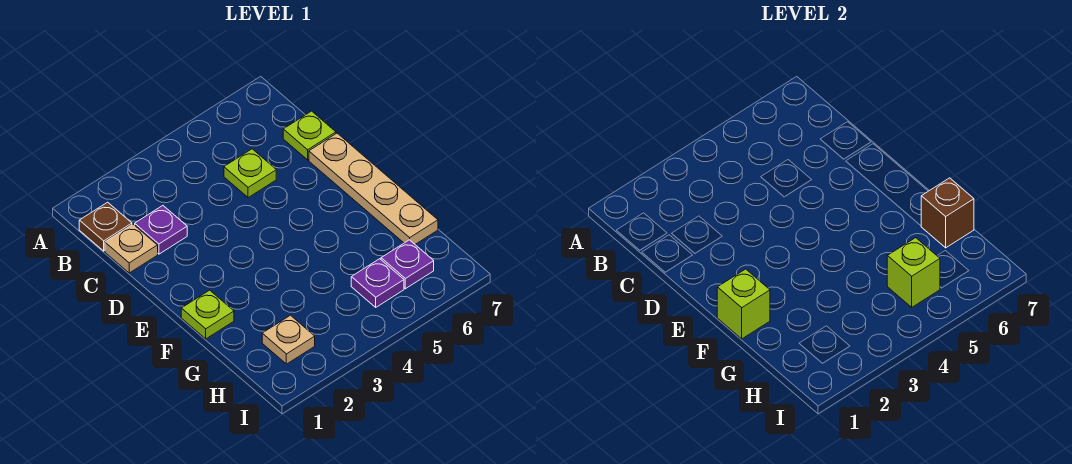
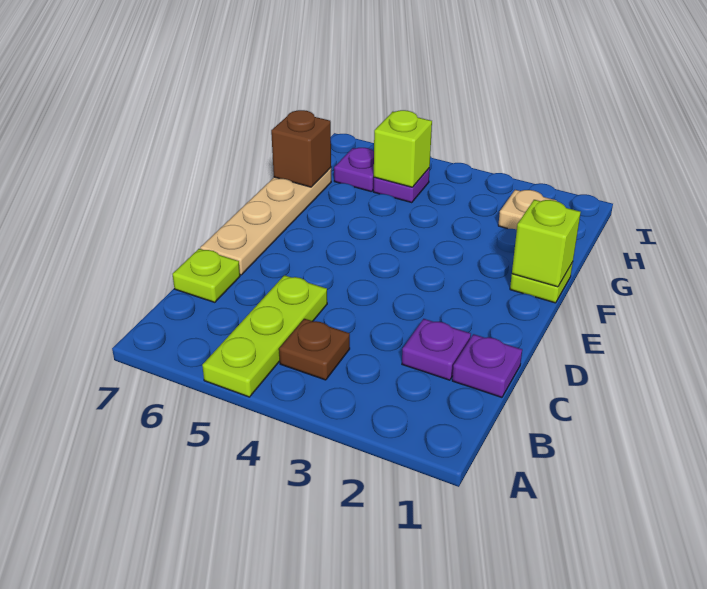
brown plate B1 level 1 -> brown plate B4 level 1
tan plate C1 level 1 -> purple plate C1 level 1
lime plate C5 level 1 -> lime plate A5:C5 level 1

